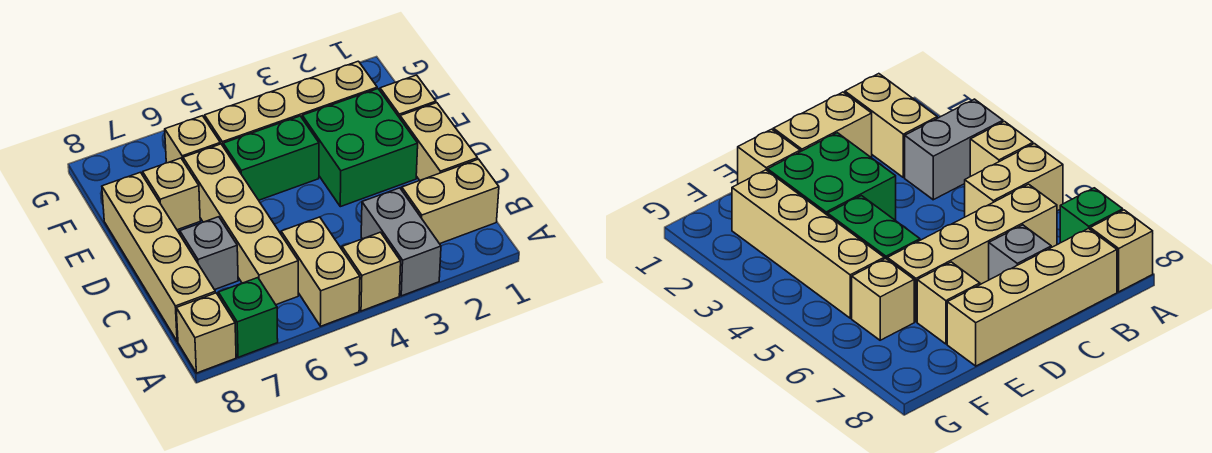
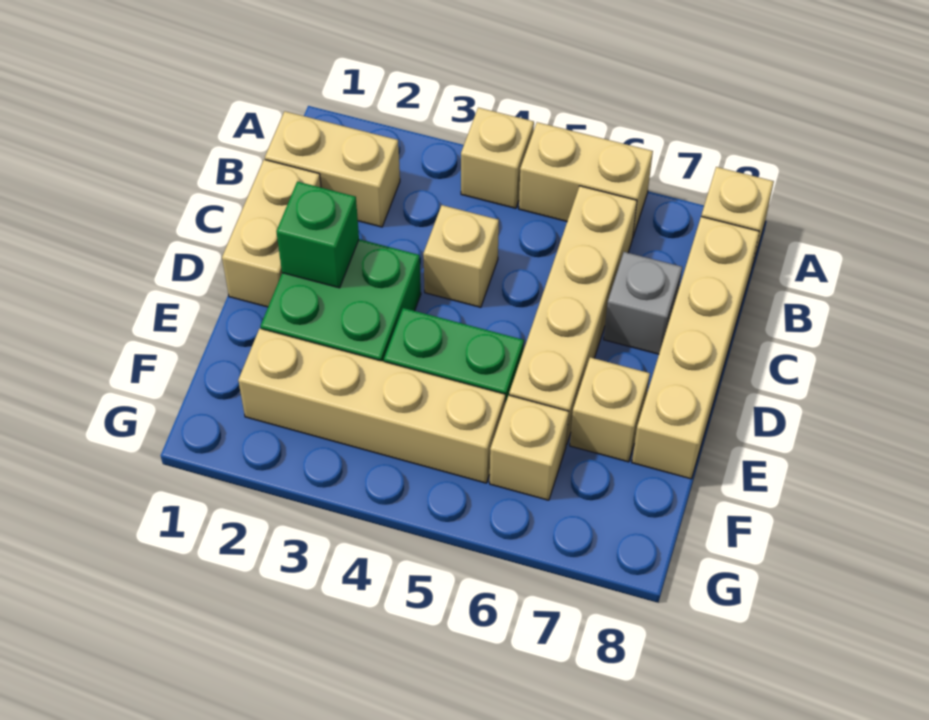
grey brick A3:B3 level 1 -> none
tan brick A5:B5 level 1 -> tan brick A5:A6 level 1
green brick A7 level 1 -> green brick D2 level 2
tan brick E1 level 1 -> tan brick C4 level 1

